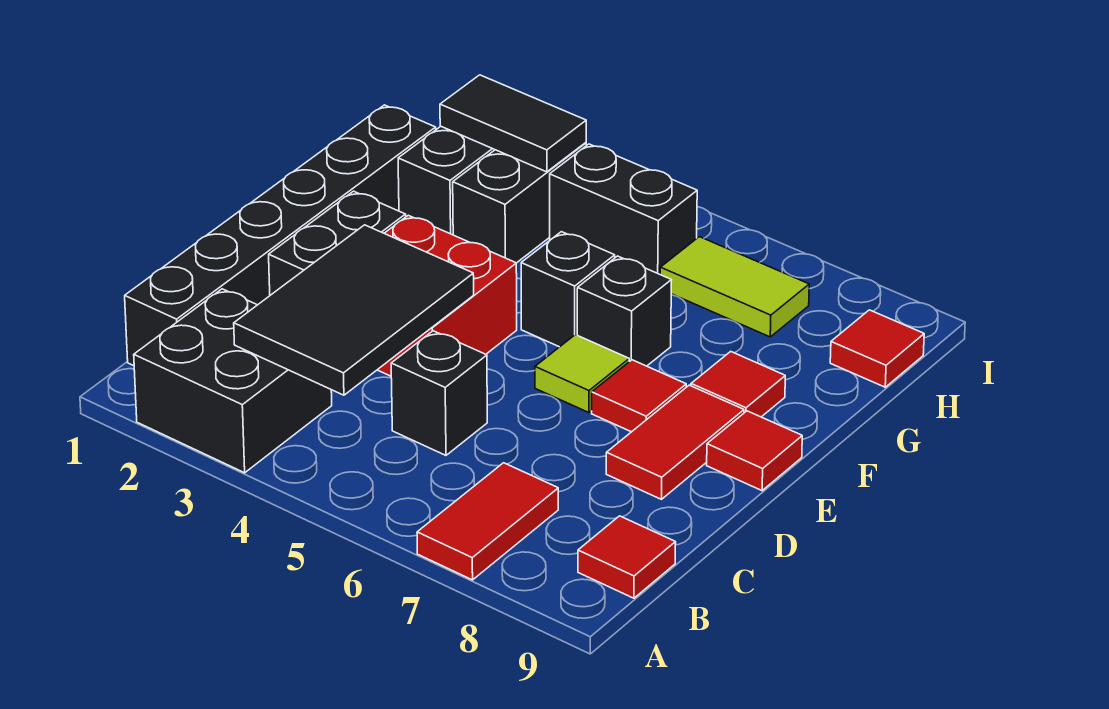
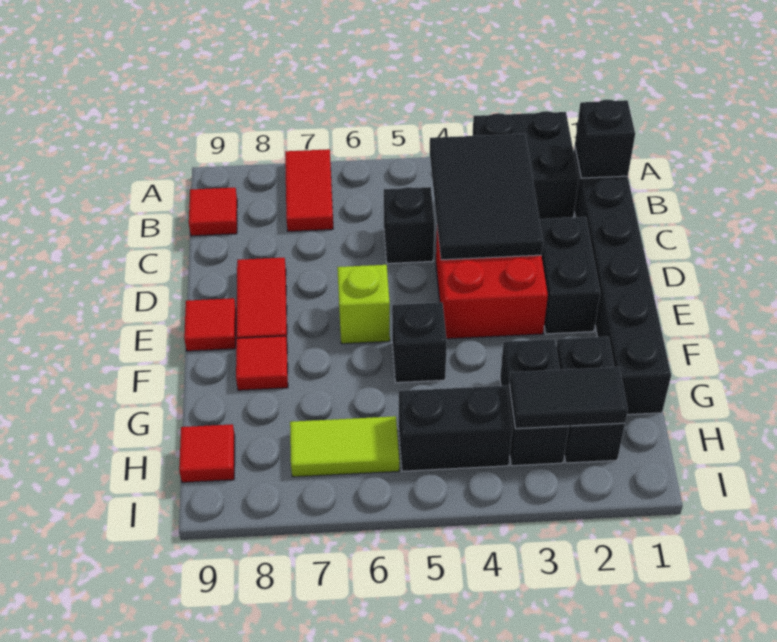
lime tile E6 level 1 -> lime brick E6 level 1
red tile E7 level 1 -> none
black brick F6 level 1 -> black brick B1 level 2

